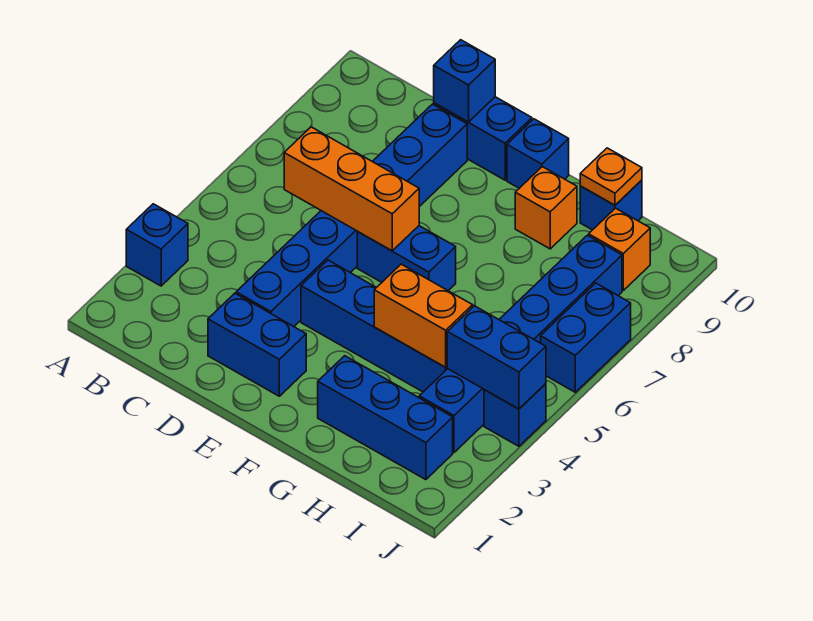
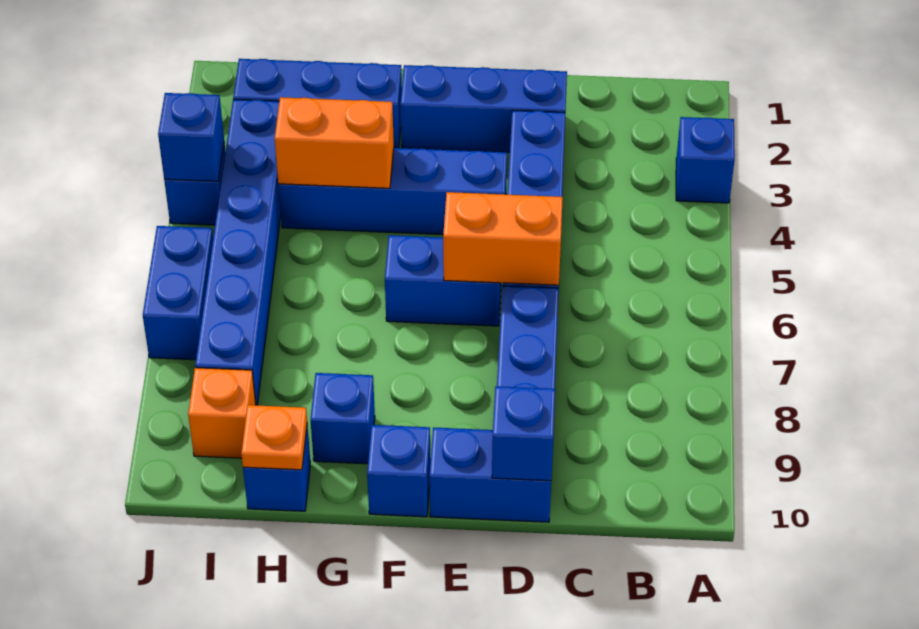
orange brick C6:E6 level 2 -> orange brick D6:E6 level 2
blue brick D2:E2 level 1 -> blue brick D2:F2 level 1
orange brick G9 level 1 -> blue brick G9 level 1
blue brick I4:J4 level 2 -> blue brick J4 level 2

